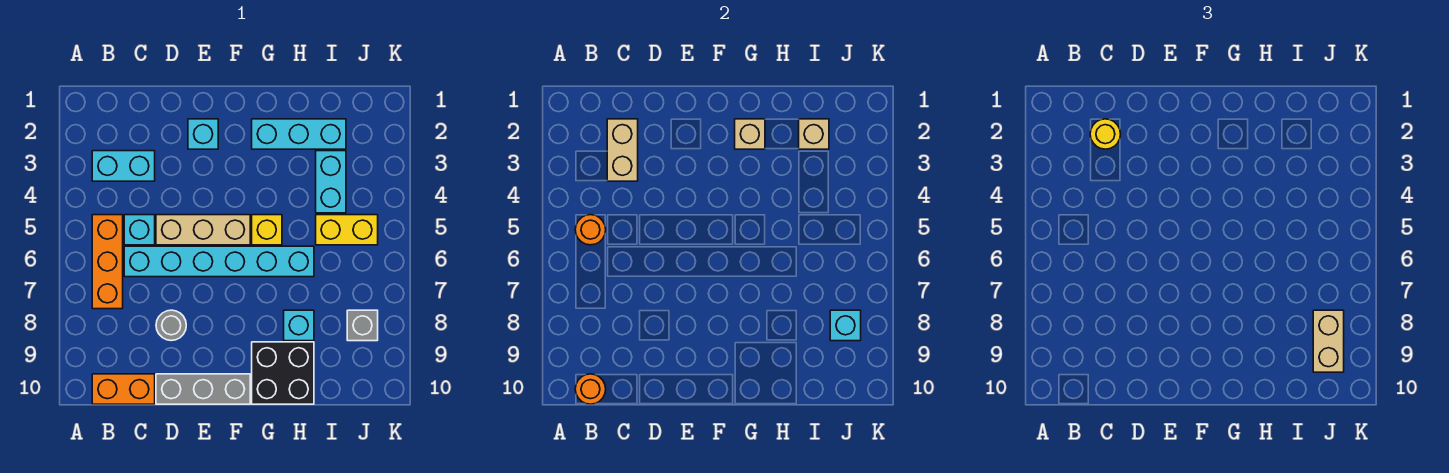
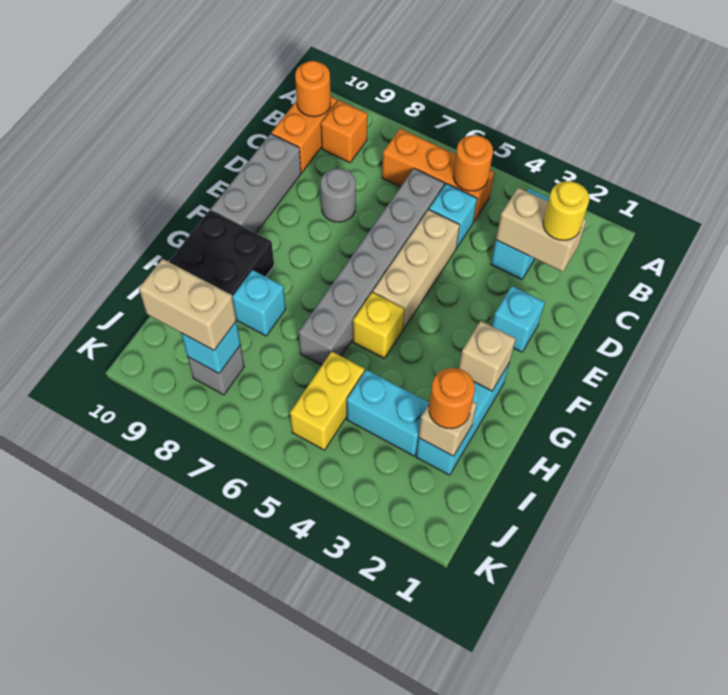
none -> orange brick B9 level 1
cyan brick C6:H6 level 1 -> grey brick C6:H6 level 1
none -> orange round brick I2 level 3

